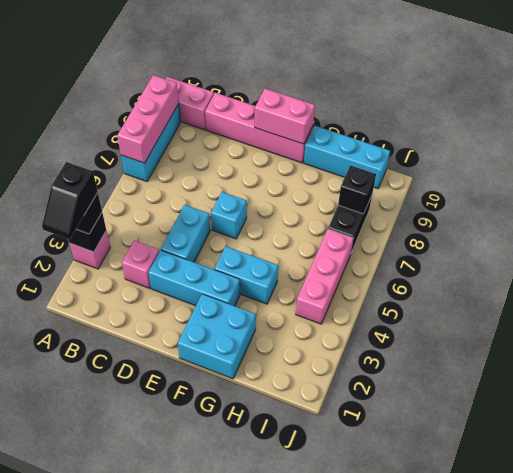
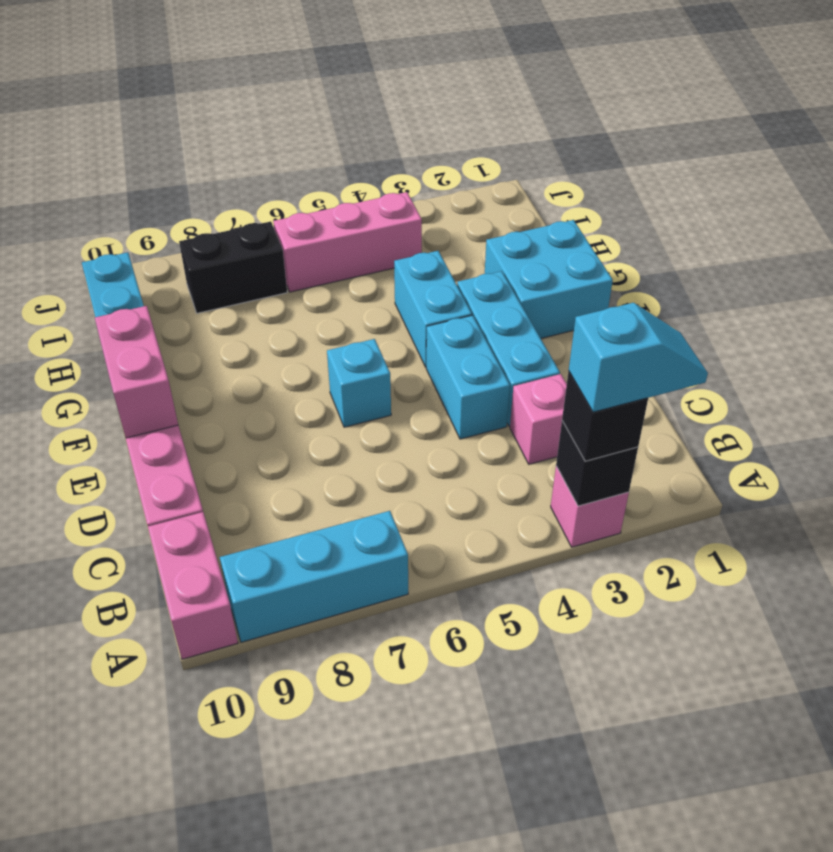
black slope A2:A3 level 4 top 3 -> cyan slope A2:A3 level 4 top 3
pink brick A7:A9 level 2 -> none
cyan brick D4:D5 level 1 -> cyan brick D4:E4 level 1
black brick I8 level 2 -> none

